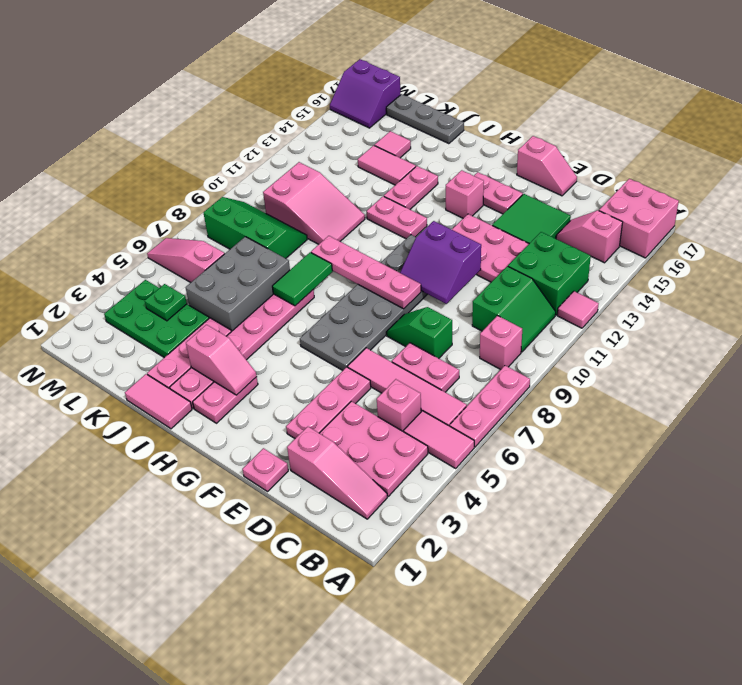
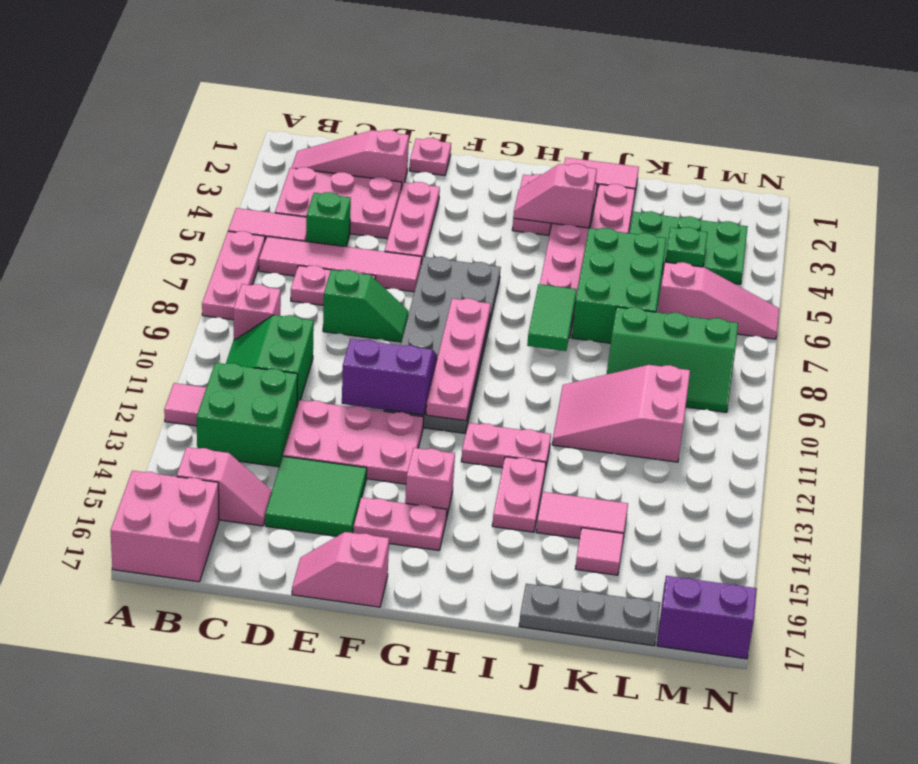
pink brick C5 level 1 -> green brick C5 level 1
pink plate F9:I9 level 2 -> pink plate G8:G11 level 2
grey brick J5:K7 level 1 -> green brick J5:K7 level 1

